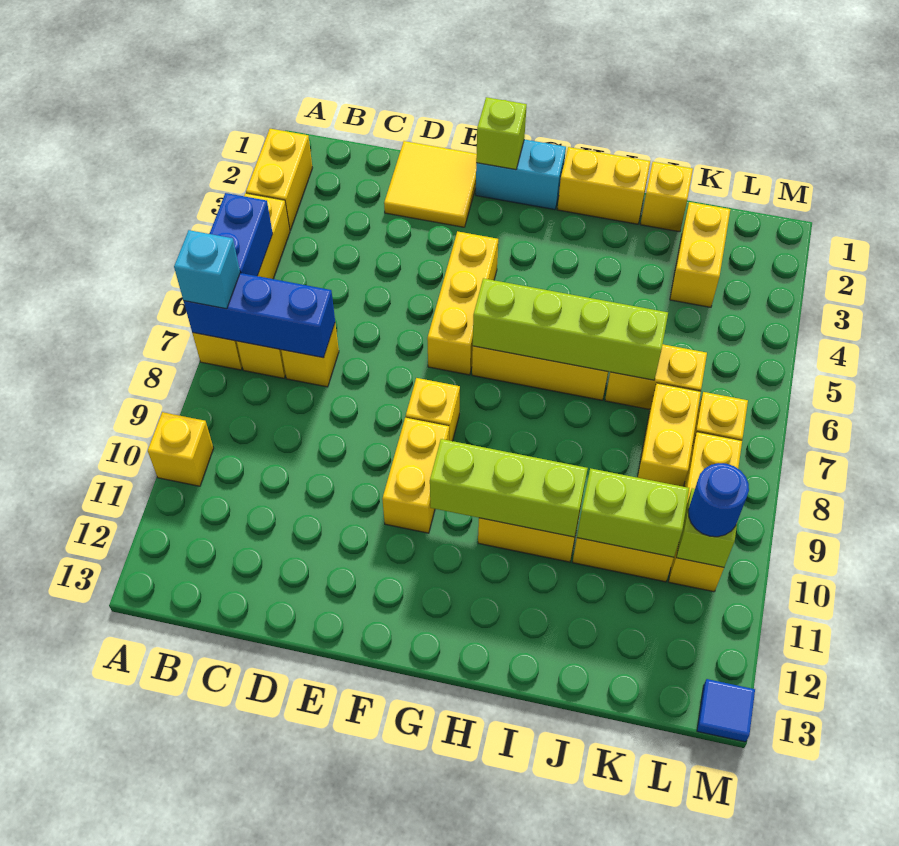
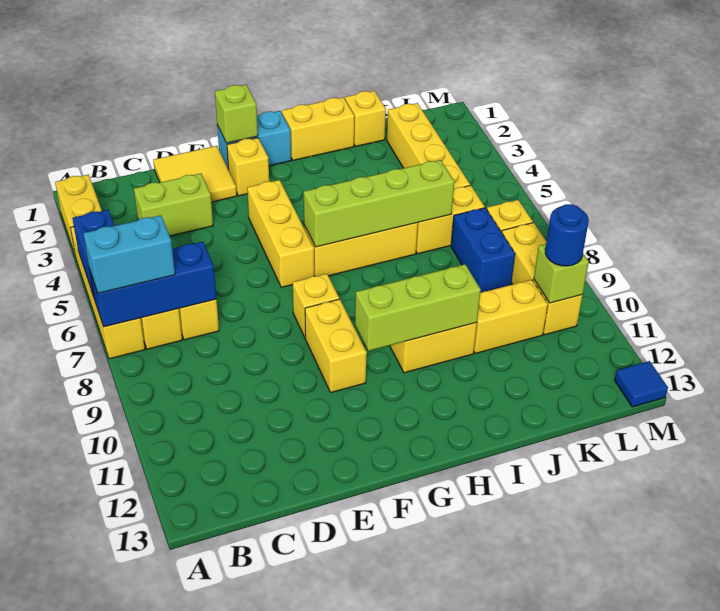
cyan brick A7 level 3 -> cyan brick A7:B7 level 3
yellow brick A10 level 1 -> yellow brick F2 level 1
lime brick J10:K10 level 2 -> lime brick C3:D3 level 1
yellow brick K2:K3 level 1 -> yellow brick K2:K5 level 1
yellow brick K7:K8 level 1 -> blue brick K7:K8 level 1

